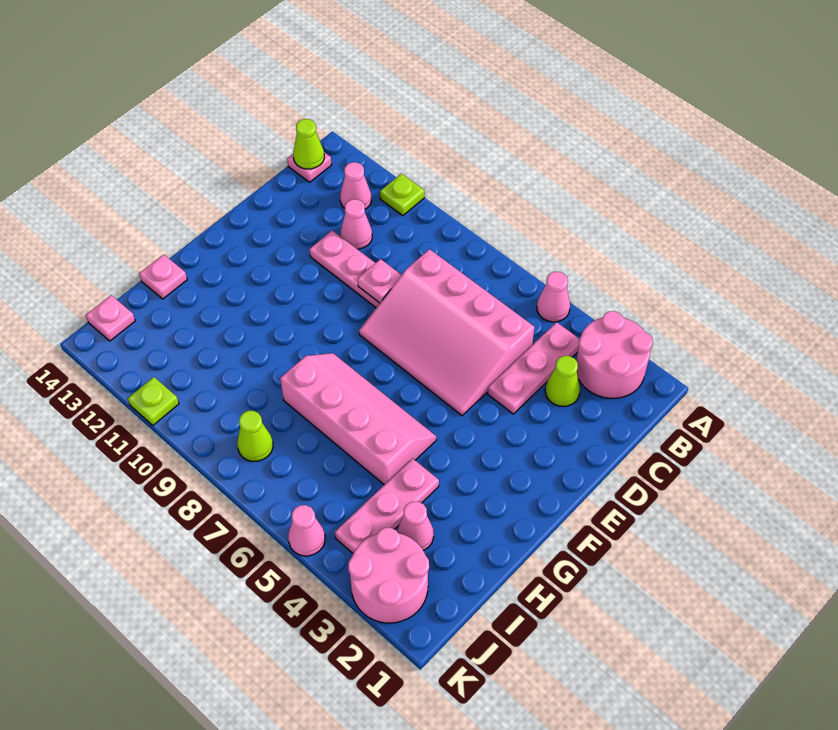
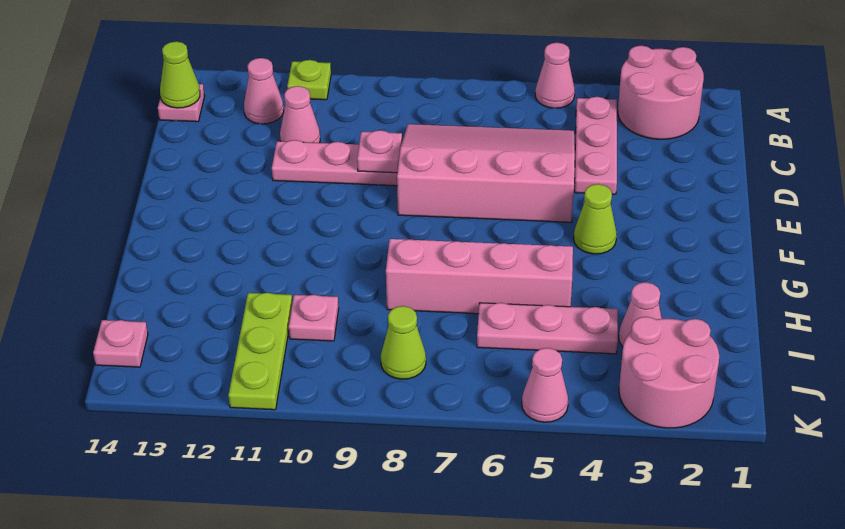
lime cone C3 level 1 -> lime cone F4 level 1
pink slope C5:E8 level 1 top C -> pink slope C5:E8 level 1 top E
pink plate H4:J4 level 1 -> pink plate I4:I6 level 1
pink plate H14 level 1 -> pink plate I10 level 1
lime plate K11 level 1 -> lime plate I11:K11 level 1

